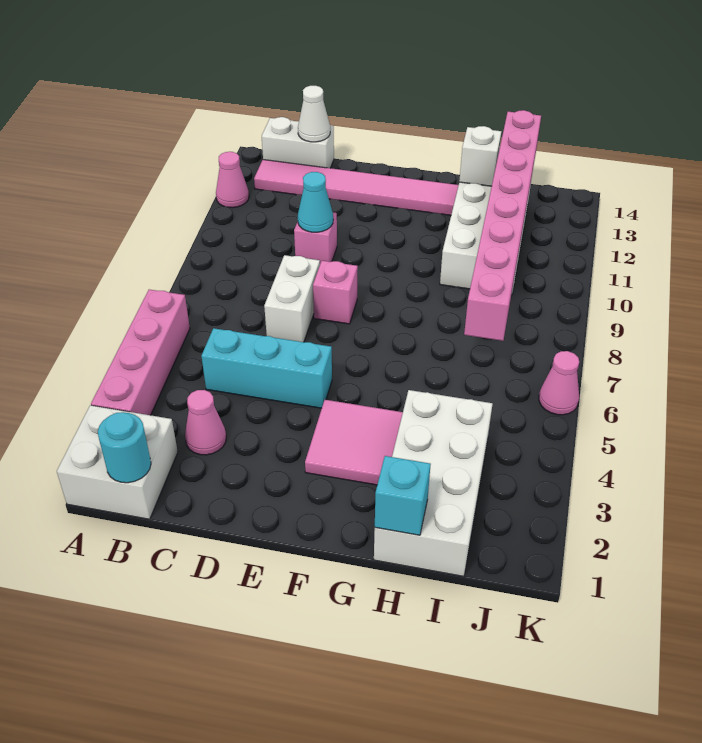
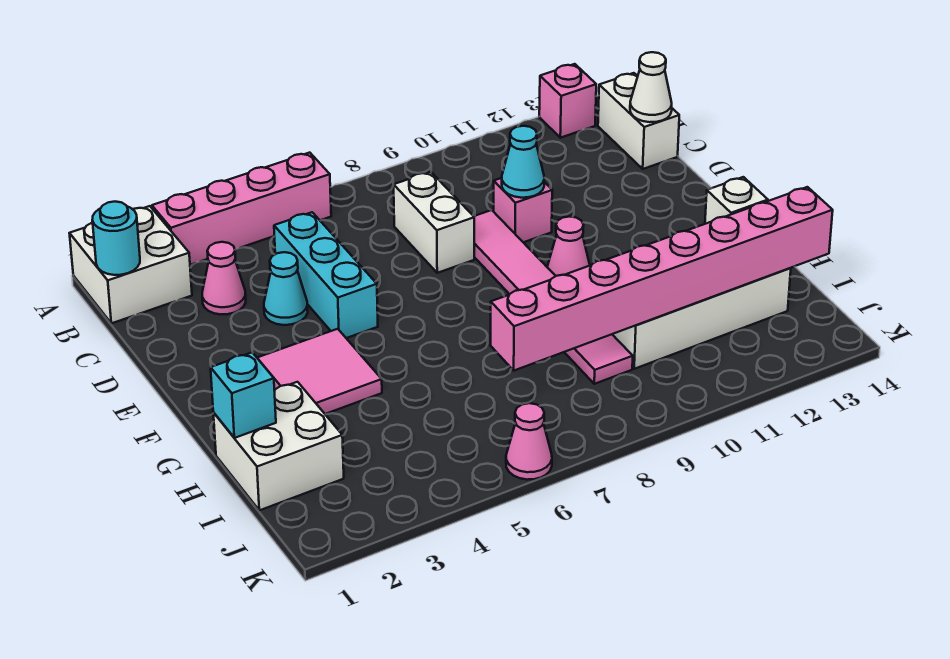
pink cone A12 level 1 -> pink cone F10 level 1
pink tile B13:G13 level 1 -> pink tile D9:I9 level 1
none -> cyan cone D4 level 1
white brick D7:D8 level 1 -> white brick C8:D8 level 1
pink brick E8 level 1 -> pink brick A13 level 1
white brick H1:I4 level 1 -> white brick H1:I2 level 1

